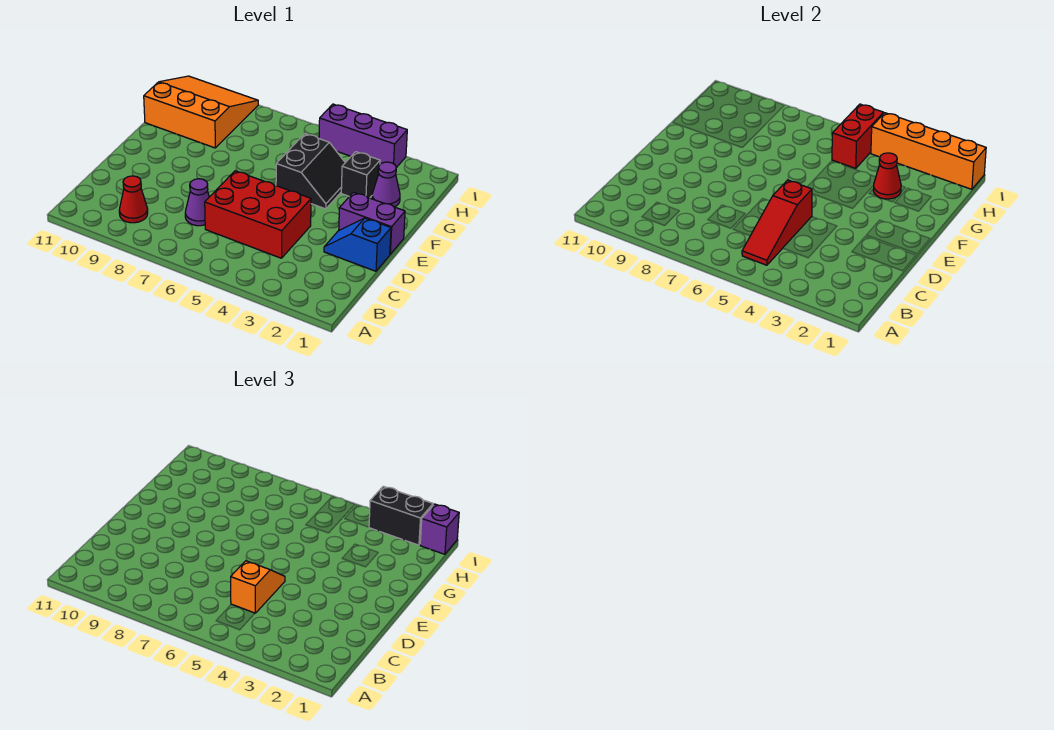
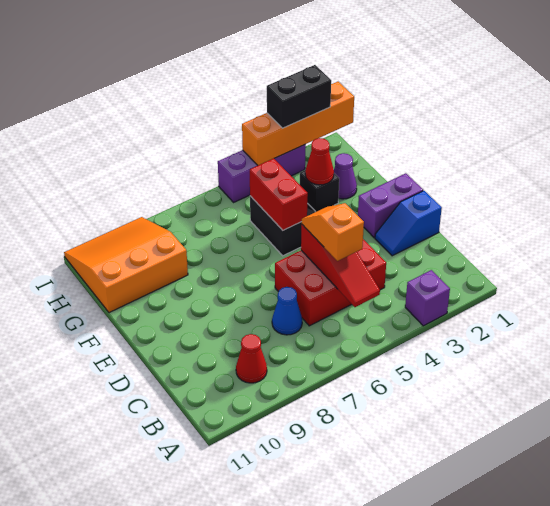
purple cone C7 level 1 -> blue cone C7 level 1
red brick H5:I5 level 2 -> red brick F5:G5 level 2
purple brick I1 level 3 -> purple brick A3 level 1

